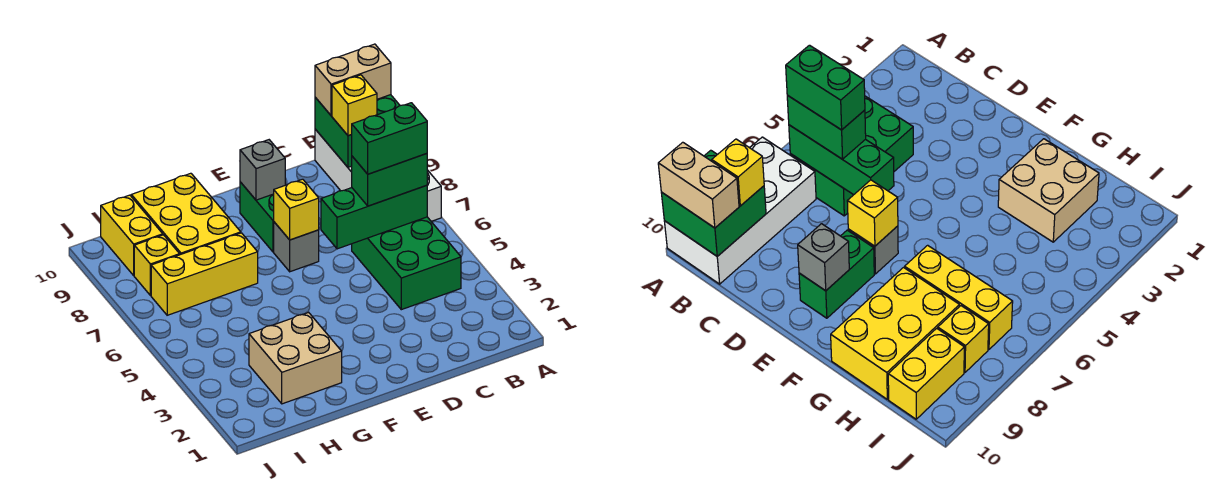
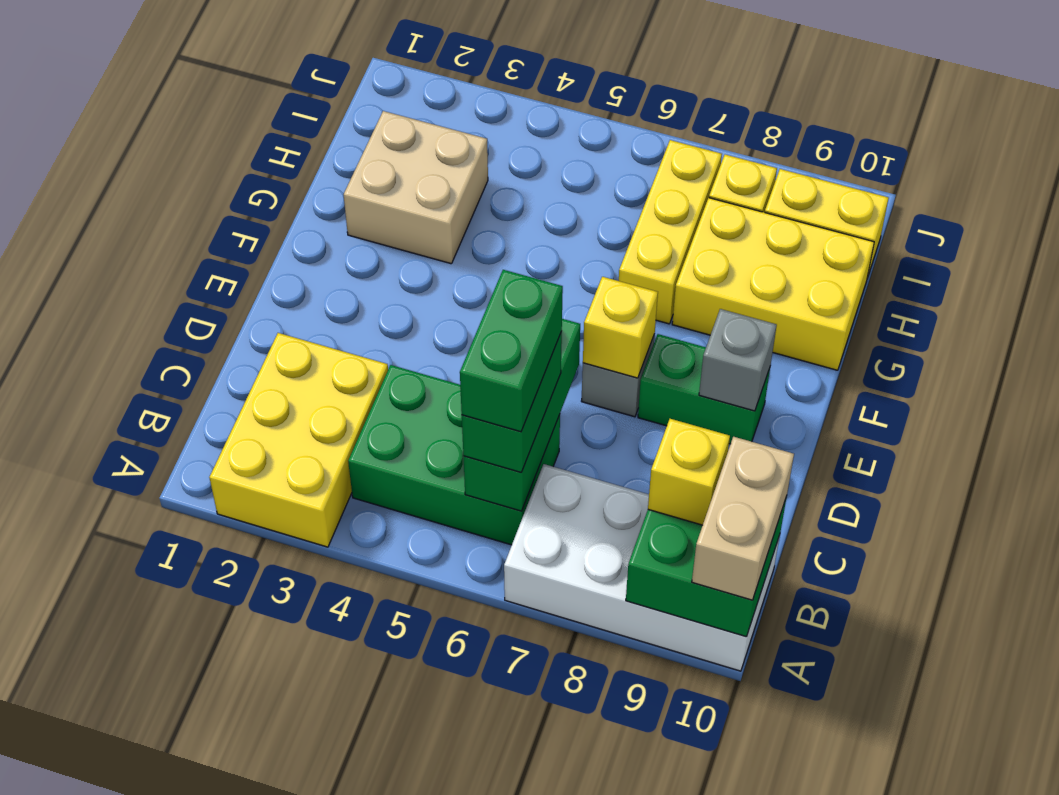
none -> yellow brick A2:C3 level 1

